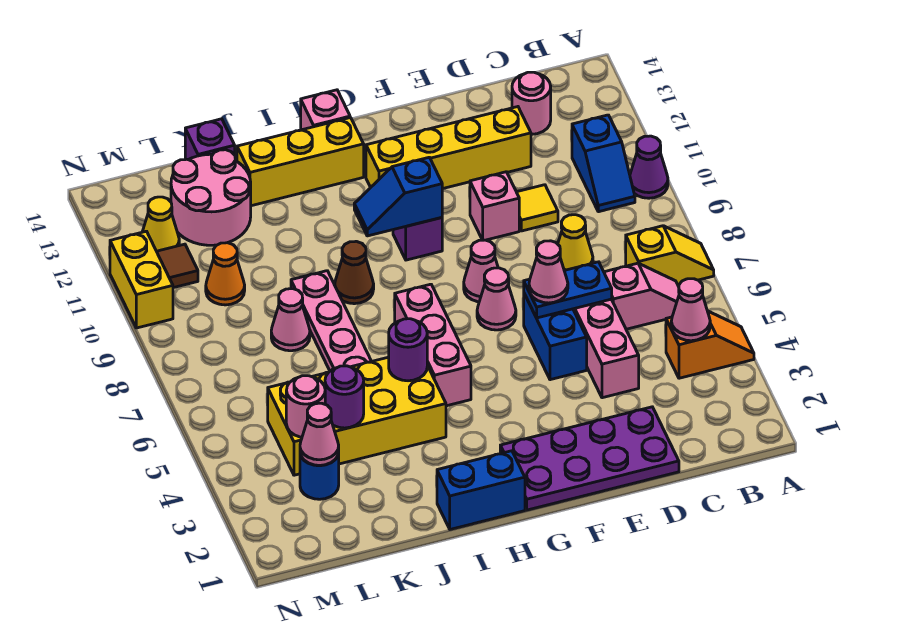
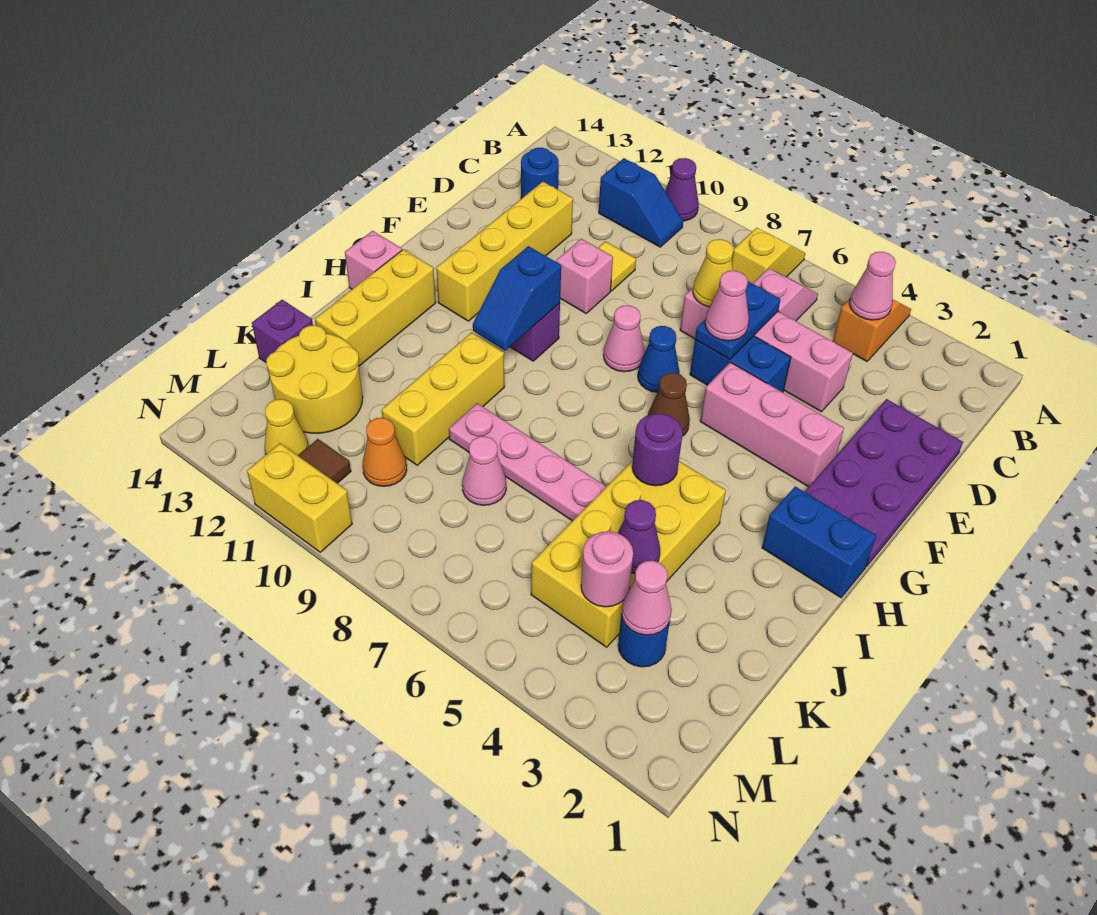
pink round brick C13 level 1 -> blue round brick C13 level 1
pink cone F7 level 1 -> blue cone F7 level 1
blue brick H1:I1 level 1 -> blue brick H1:H2 level 1
pink brick H5:H7 level 1 -> pink brick F3:F5 level 1
brown cone I9 level 1 -> brown cone G6 level 1
none -> yellow brick I10:K10 level 1
purple round brick K4 level 2 -> purple cone K4 level 2
pink round brick K12:L13 level 1 -> yellow round brick K12:L13 level 1

